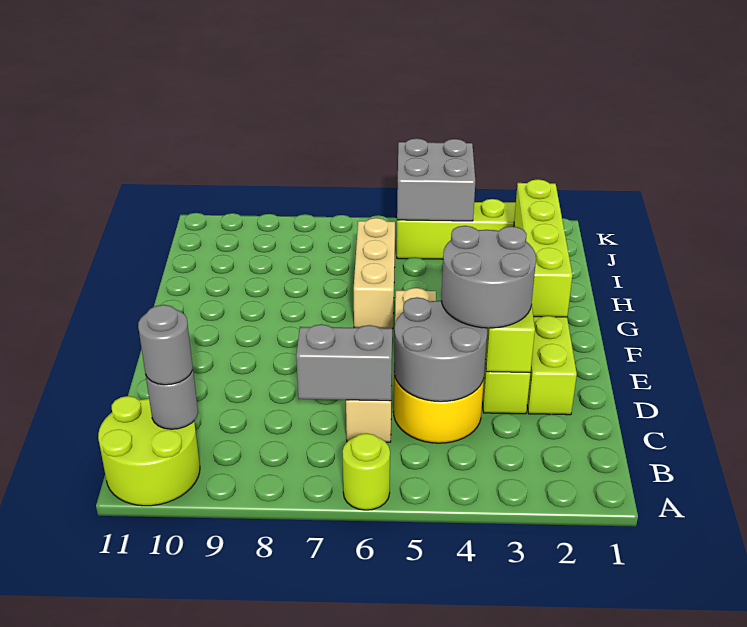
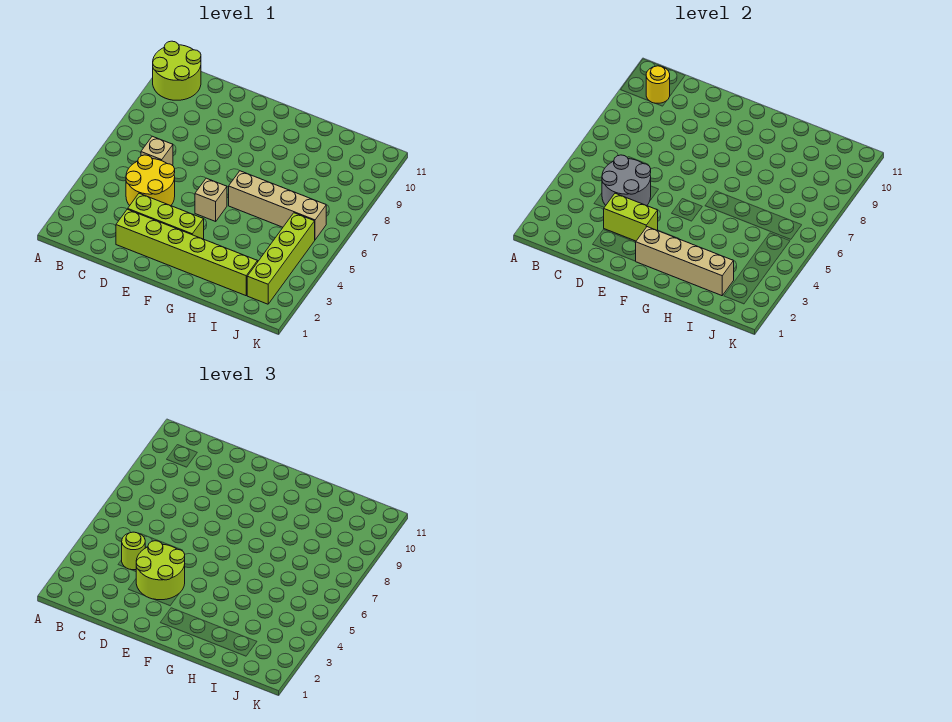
lime round brick A6 level 1 -> lime round brick C4 level 3
grey round brick B10 level 2 -> yellow round brick B10 level 2
grey round brick B10 level 3 -> none
grey brick C6:C7 level 2 -> none
grey round brick D3:E4 level 3 -> lime round brick D3:E4 level 3
lime brick F2:I2 level 2 -> tan brick F2:I2 level 2
tan brick G6:I6 level 1 -> tan brick G6:J6 level 1
grey brick J4:K5 level 2 -> none

